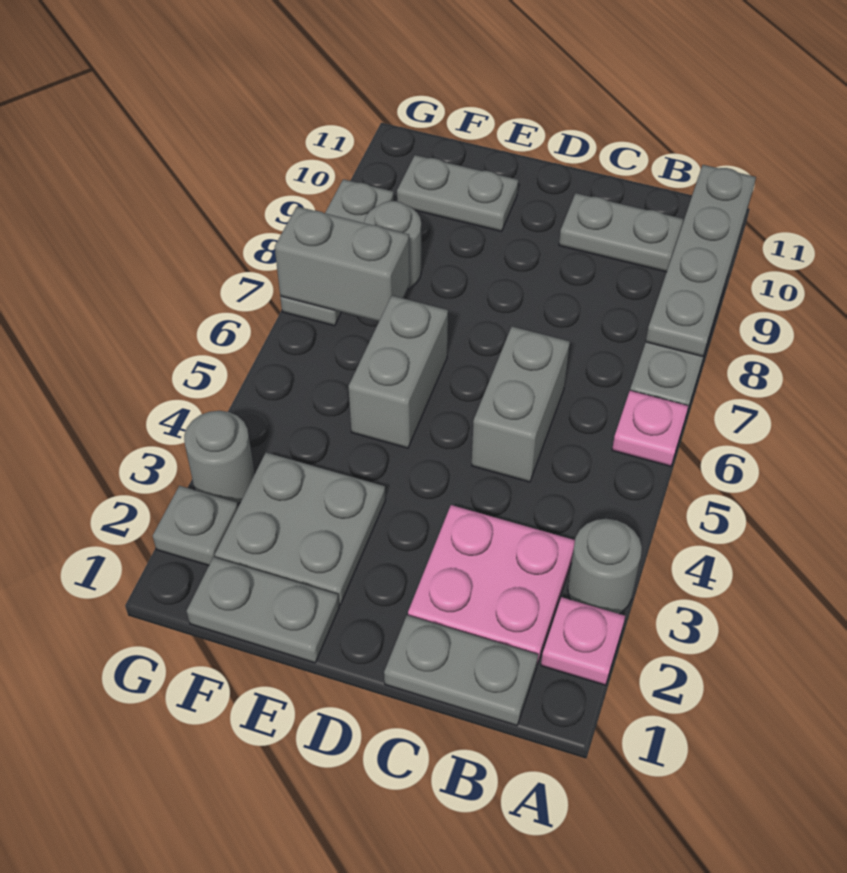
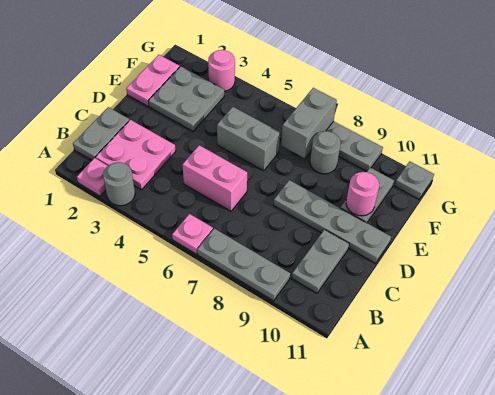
grey plate A8:A11 level 2 -> grey plate D8:D11 level 1
grey brick C5:C6 level 1 -> pink brick C5:C6 level 1
grey plate E1:F1 level 1 -> pink plate E1:F1 level 1
none -> pink round brick E10 level 2
grey plate G2 level 1 -> grey plate G11 level 1
grey round brick G3 level 1 -> pink round brick G3 level 1

